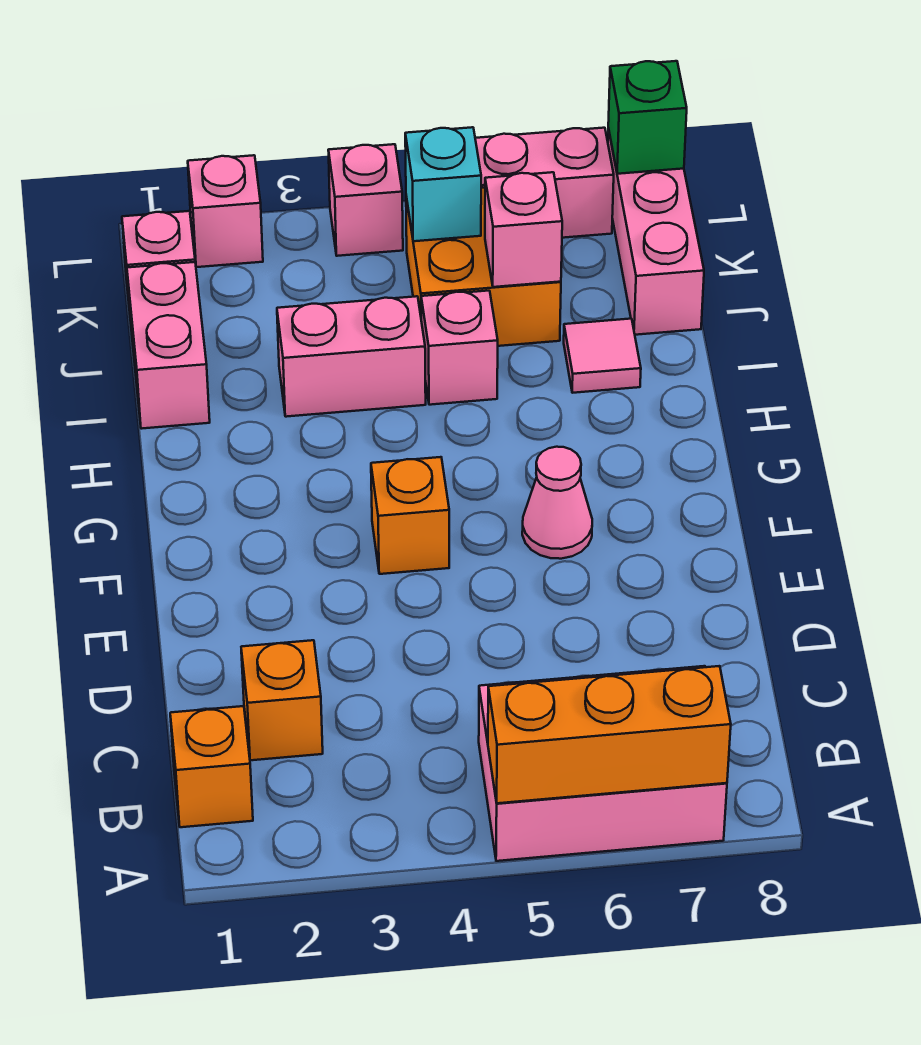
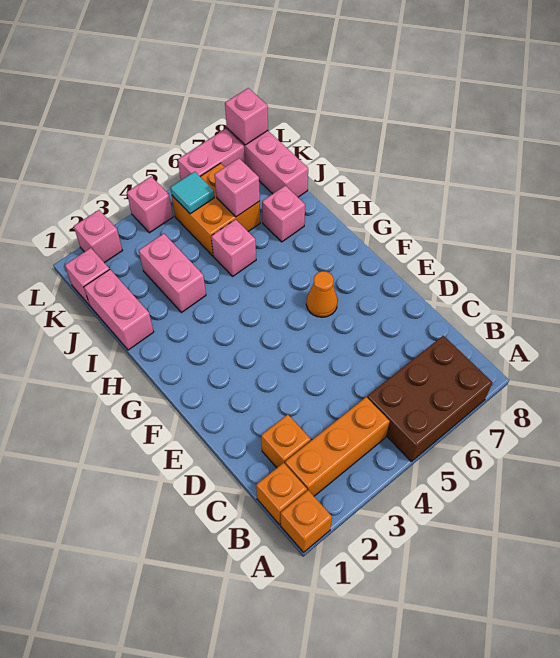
pink brick A5:B7 level 1 -> brown brick A5:B7 level 1
orange brick A5:A7 level 2 -> orange brick B2:B4 level 1
orange brick F4 level 1 -> orange brick A1 level 1
pink cone F6 level 1 -> orange cone F6 level 1
pink brick I3:I4 level 1 -> pink brick I3:J3 level 1
pink tile I7 level 1 -> pink brick I7 level 1
cyan brick K5 level 2 -> cyan tile K5 level 2
green brick L8 level 2 -> pink brick L8 level 2

